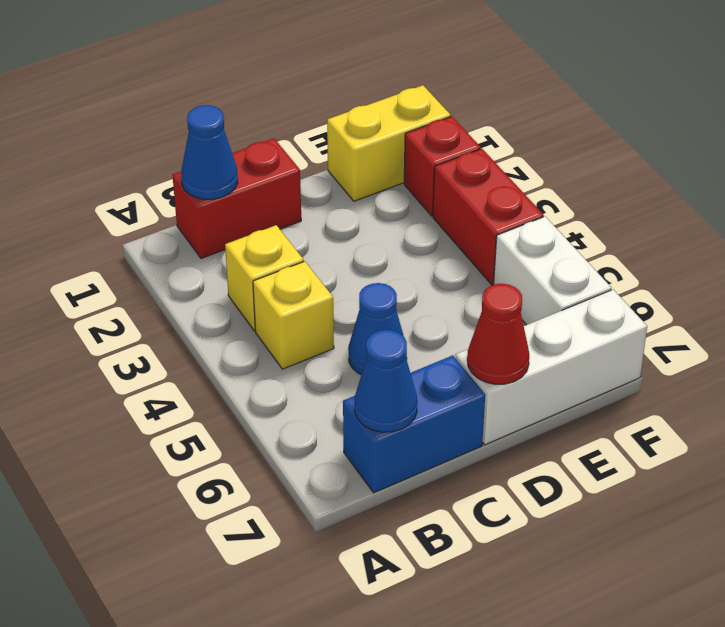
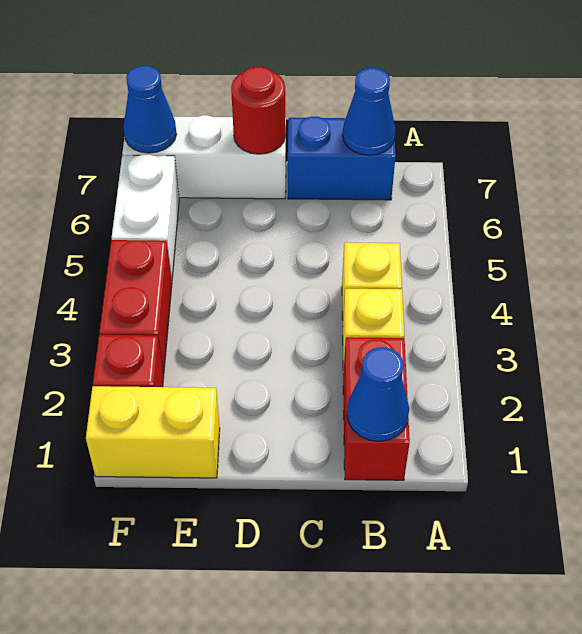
red brick B1:C1 level 1 -> red brick B1:B2 level 1
blue cone C5 level 1 -> blue cone F7 level 2
red cone D7 level 2 -> red round brick D7 level 2

